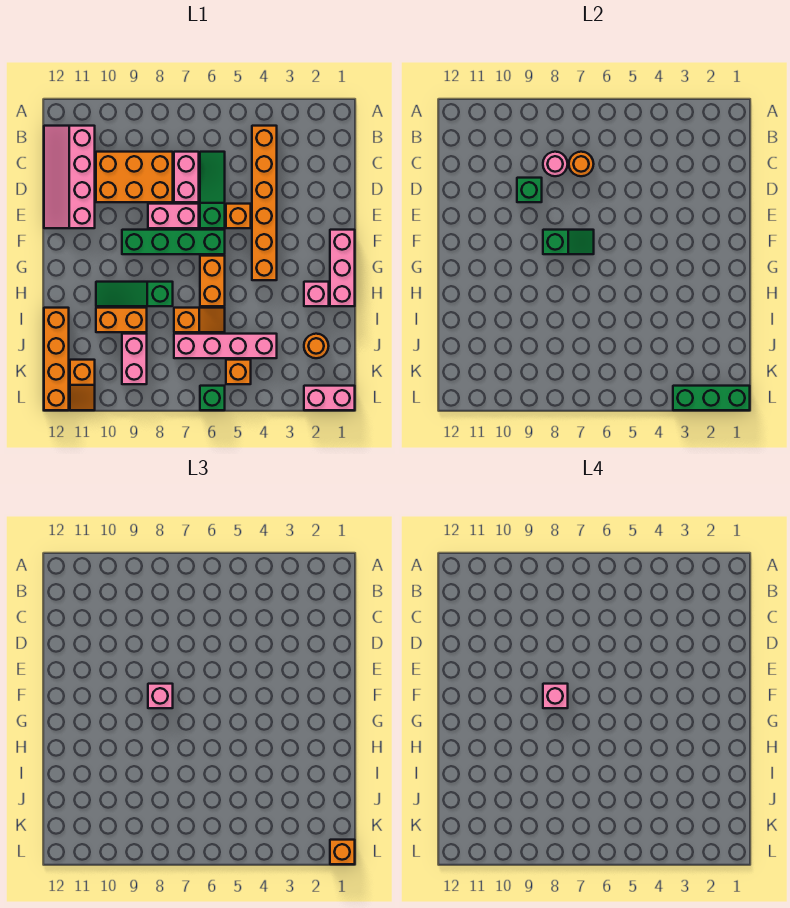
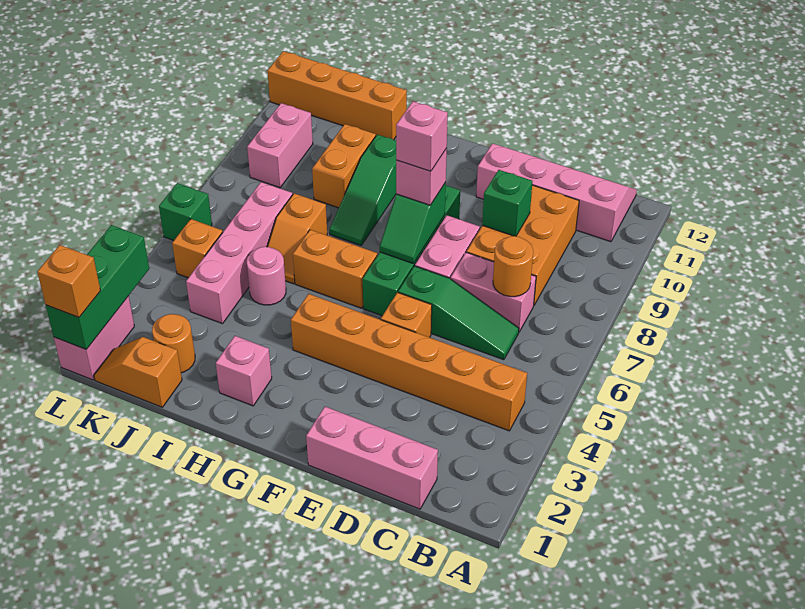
pink round brick C8 level 2 -> pink round brick I5 level 1
pink brick F1:H1 level 1 -> pink brick C1:E1 level 1
green slope H8:H10 level 1 top 8 -> green slope H8:H10 level 1 top 10
pink brick J9:K9 level 1 -> pink brick K9:K10 level 1
orange slope K11:L11 level 1 top K -> orange slope J1:K1 level 1 top J

